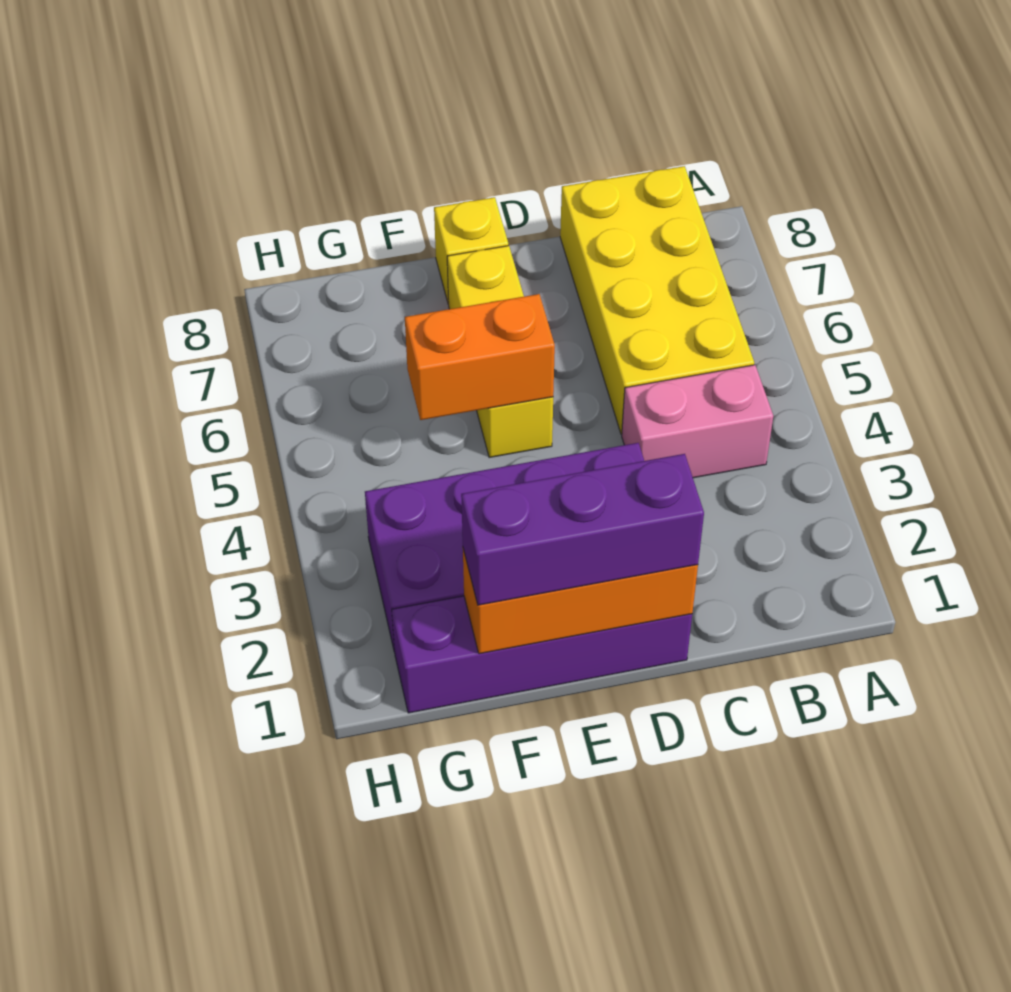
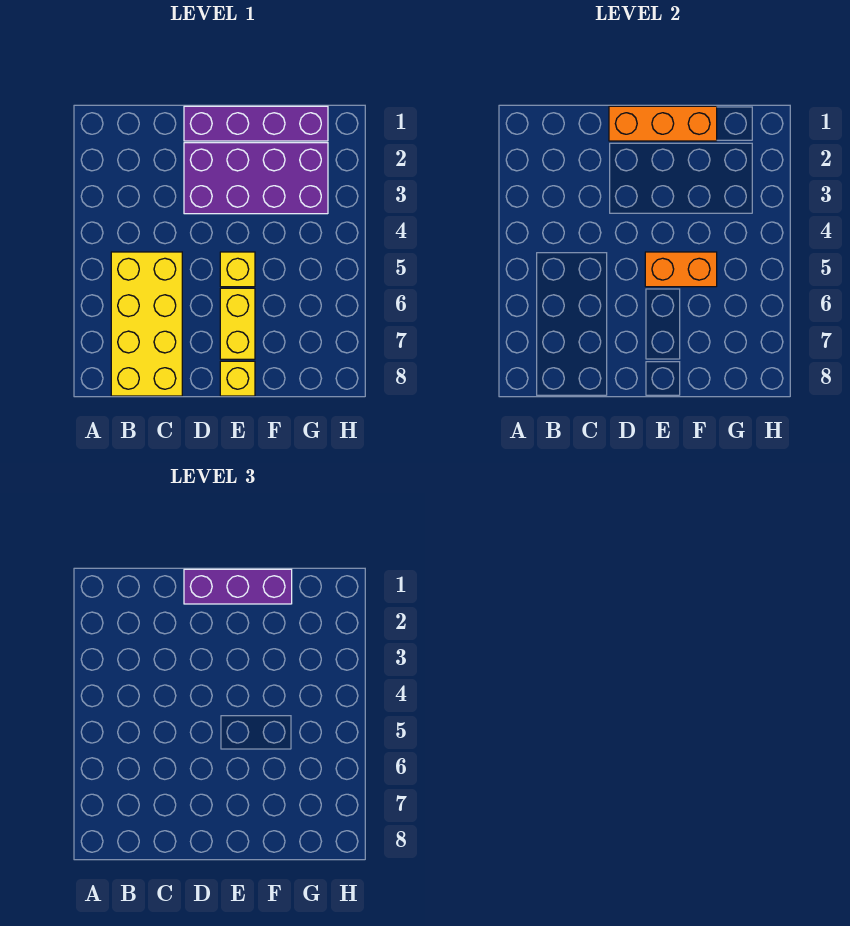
pink brick B4:C4 level 1 -> none

